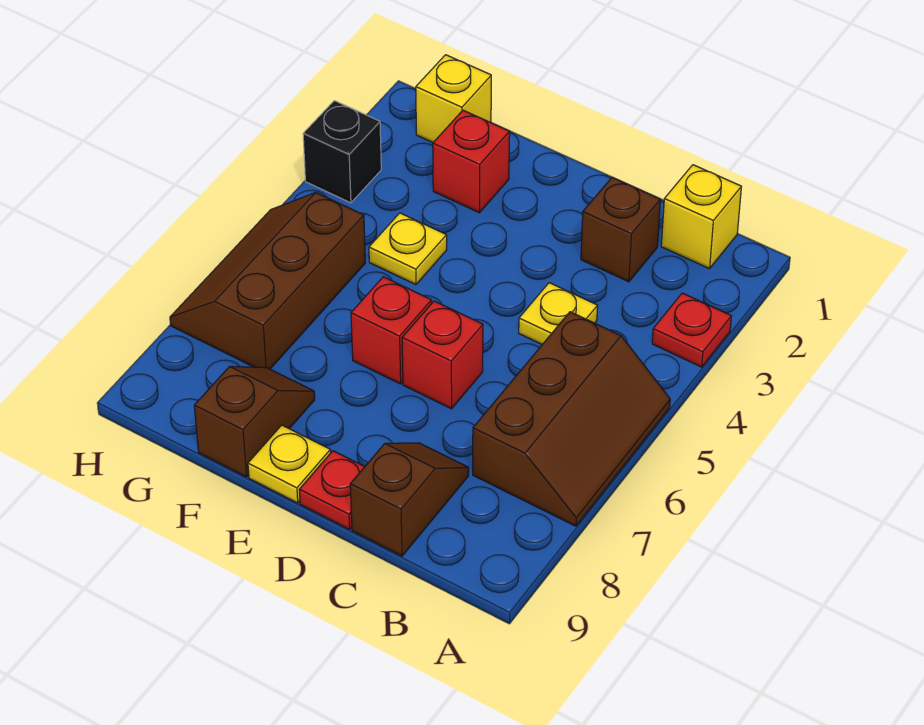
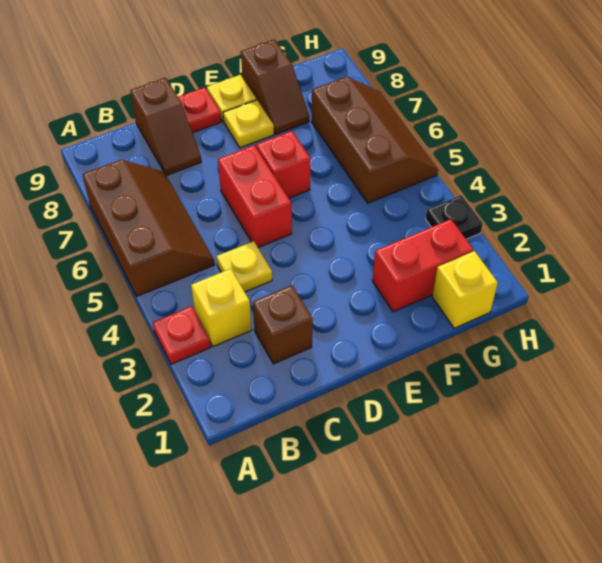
brown slope A5:B7 level 1 top B -> brown slope A5:B7 level 1 top A
yellow brick B1 level 1 -> yellow brick B3 level 1
red brick D6 level 1 -> red brick D5:D6 level 1
red brick F2 level 1 -> red brick F2:G2 level 1
yellow plate F4 level 1 -> yellow plate E8 level 1
black brick H3 level 1 -> black plate H3 level 1

